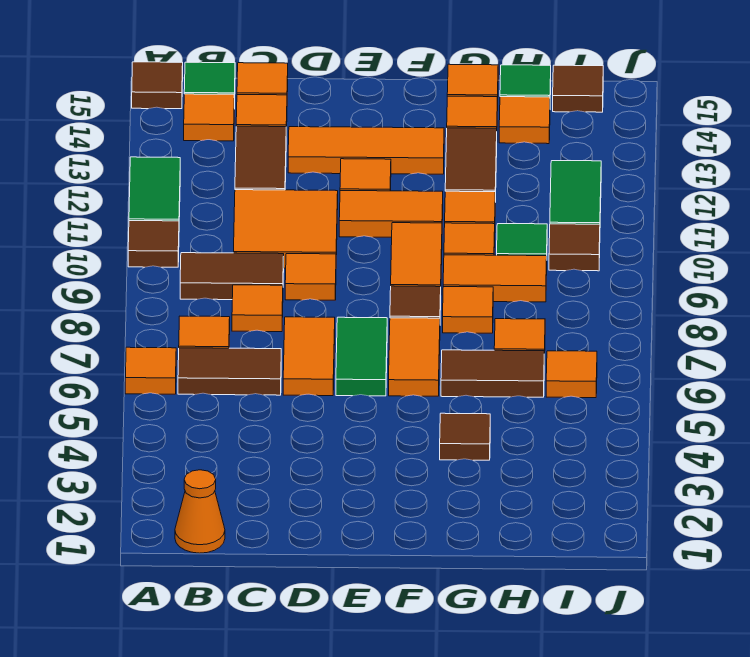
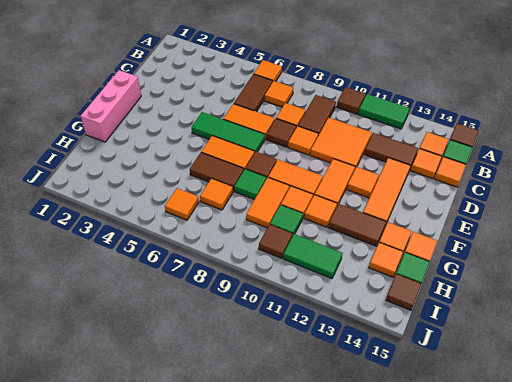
orange cone B1 level 1 -> none
none -> pink brick E1:G1 level 1
green tile E6:E7 level 1 -> green tile E5:E7 level 1
brown tile G4 level 1 -> brown tile D8 level 1
brown tile G6:H6 level 1 -> brown tile G6:G7 level 1
orange tile G8 level 1 -> green tile G8 level 1

